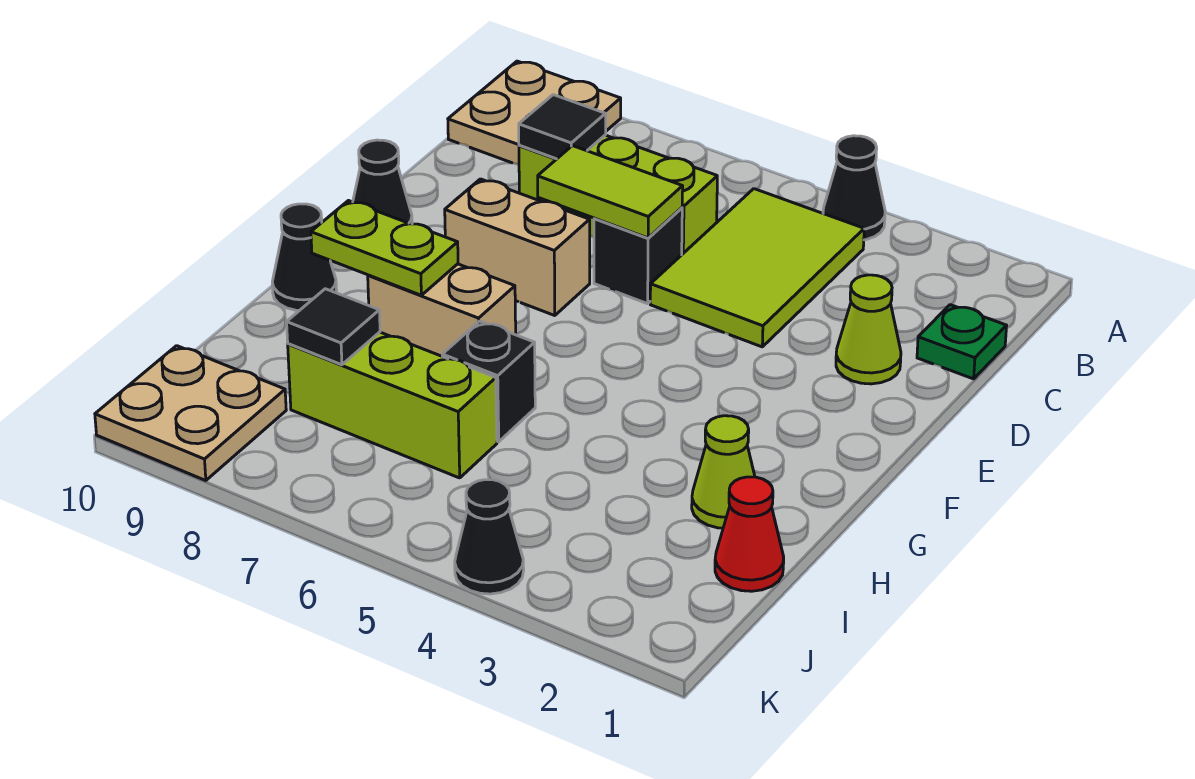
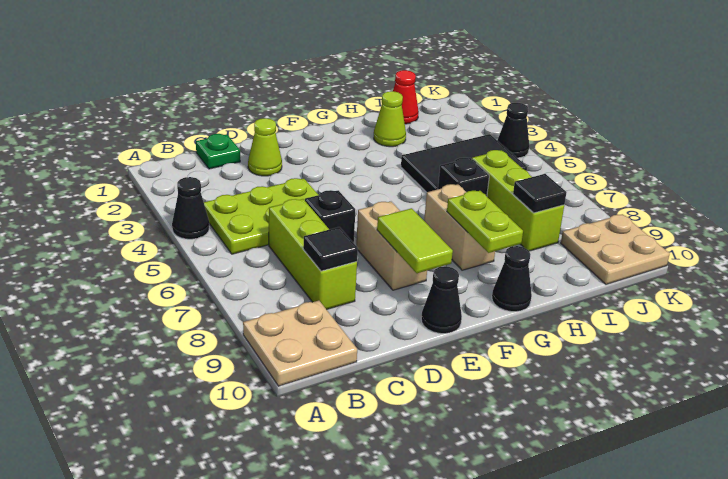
lime tile B4:D5 level 1 -> lime plate B4:D5 level 1
lime tile D6:D7 level 2 -> lime tile E8:E9 level 2
none -> black tile H4:J5 level 1

